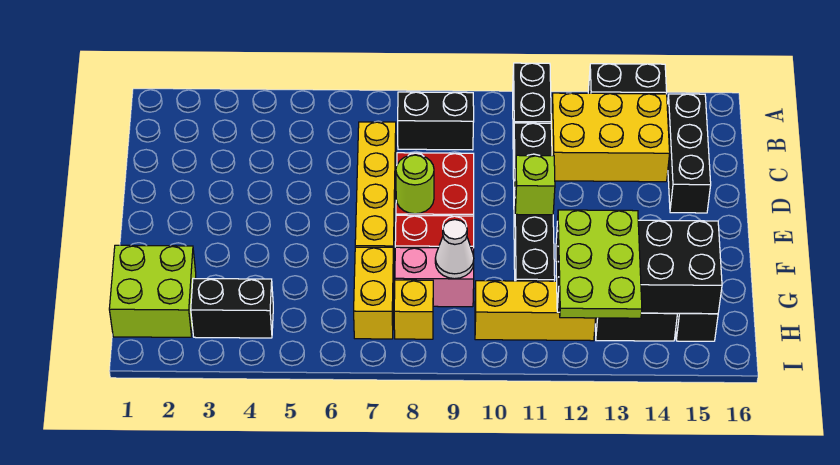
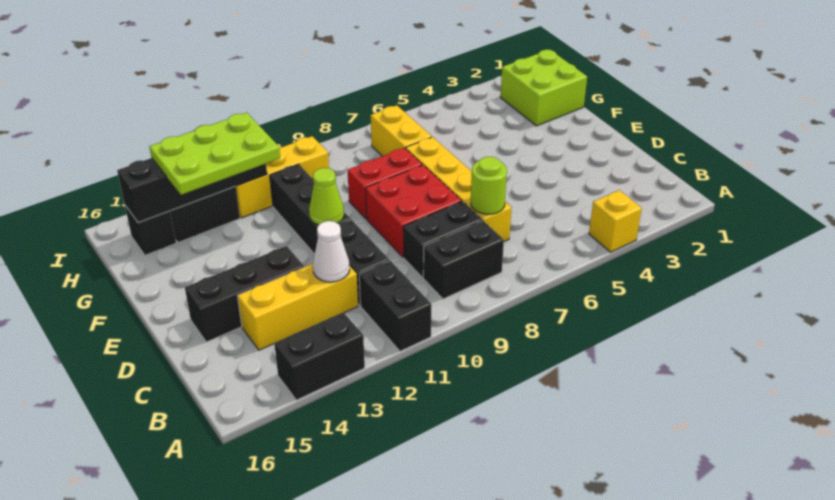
yellow brick B12:C14 level 1 -> yellow brick C12:C14 level 1
black brick B15:D15 level 1 -> black brick D13:D15 level 1
lime round brick E8 level 2 -> lime round brick C7 level 2
lime brick E11 level 2 -> lime cone E11 level 2
pink brick G8:G9 level 1 -> none
white cone G9 level 2 -> white cone C12 level 2
black brick G12:H15 level 2 -> black brick H12:H15 level 2
lime plate G12:I13 level 3 -> lime plate G12:H14 level 3
black brick H3:H4 level 1 -> black brick C8:C9 level 1
yellow brick H8 level 1 -> yellow brick A4 level 1

